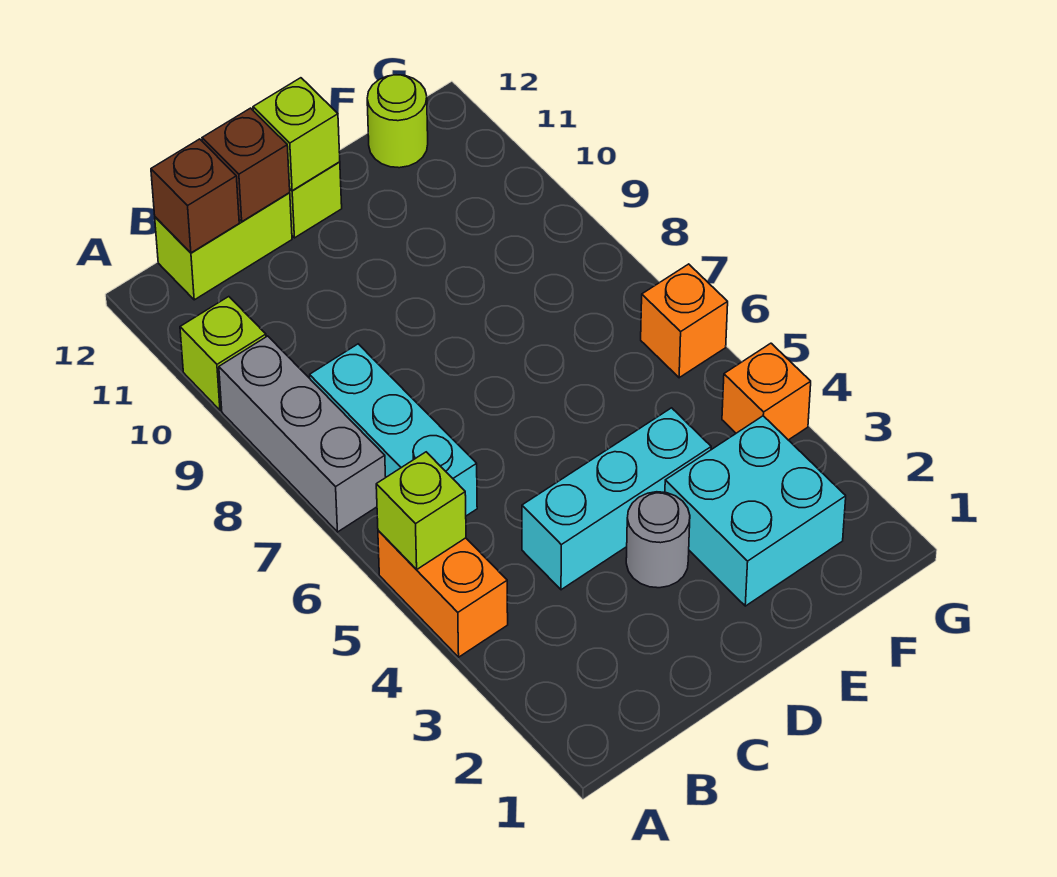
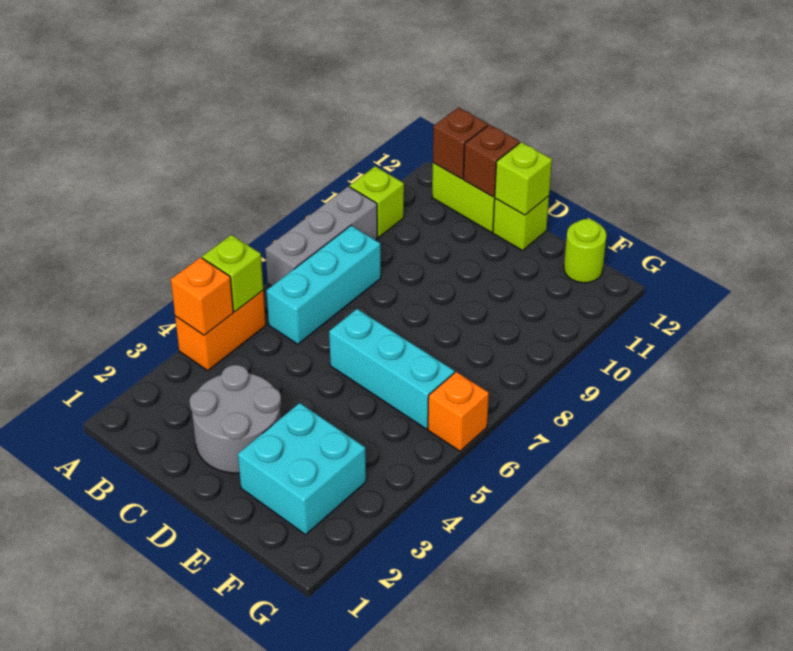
cyan brick C4:E4 level 1 -> cyan brick D6:F6 level 1
grey round brick D3 level 1 -> grey round brick C2:D3 level 1
orange brick G4 level 1 -> orange brick A4 level 2

